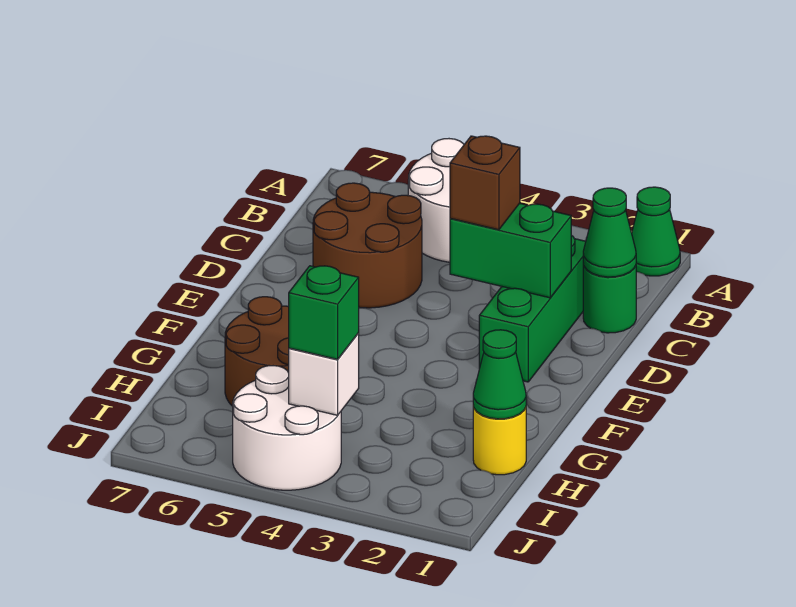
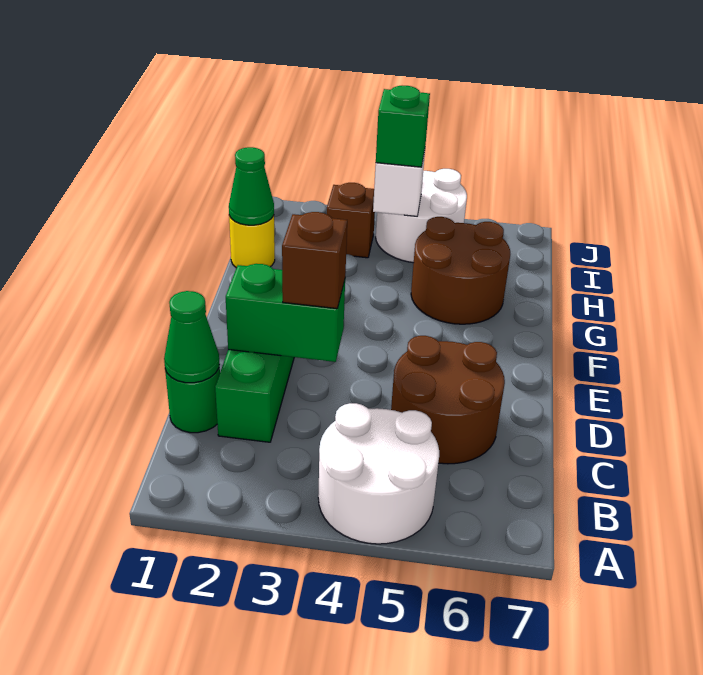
green cone A1 level 1 -> none
none -> brown brick I3 level 1

